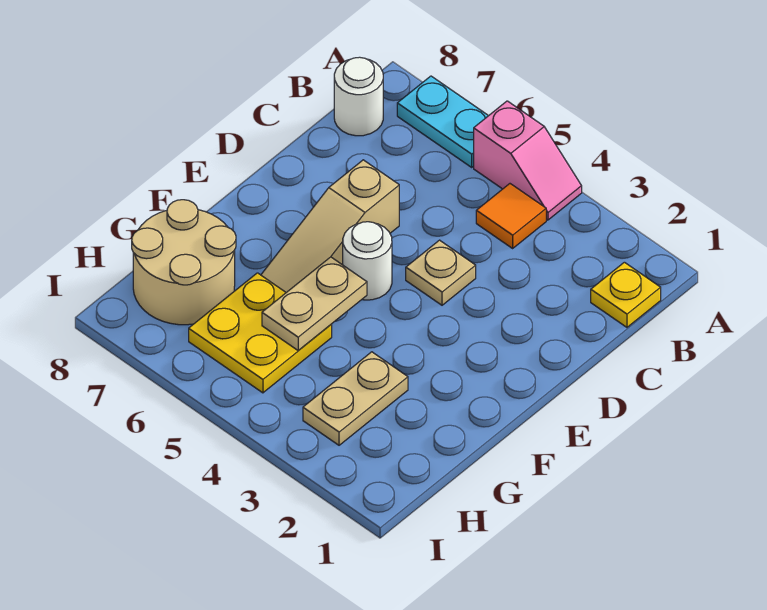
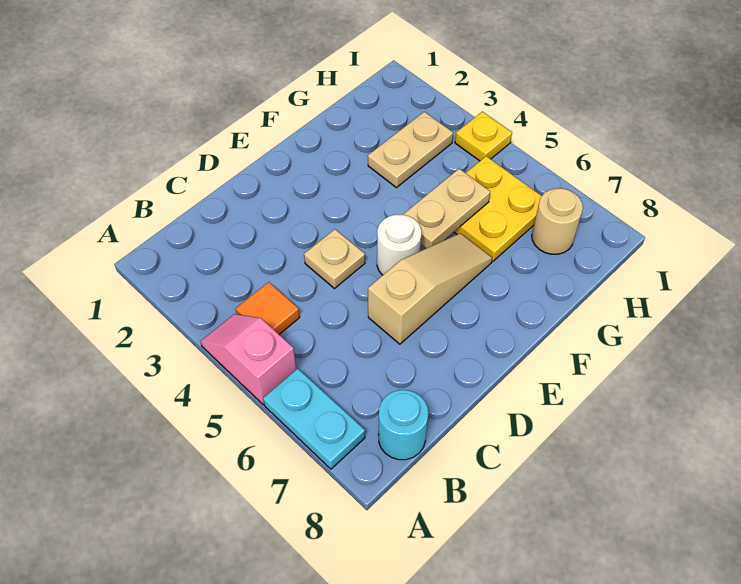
yellow plate B1 level 1 -> yellow plate I4 level 1
white round brick B8 level 1 -> cyan round brick B8 level 1
tan round brick G7:H8 level 1 -> tan round brick H7 level 1

